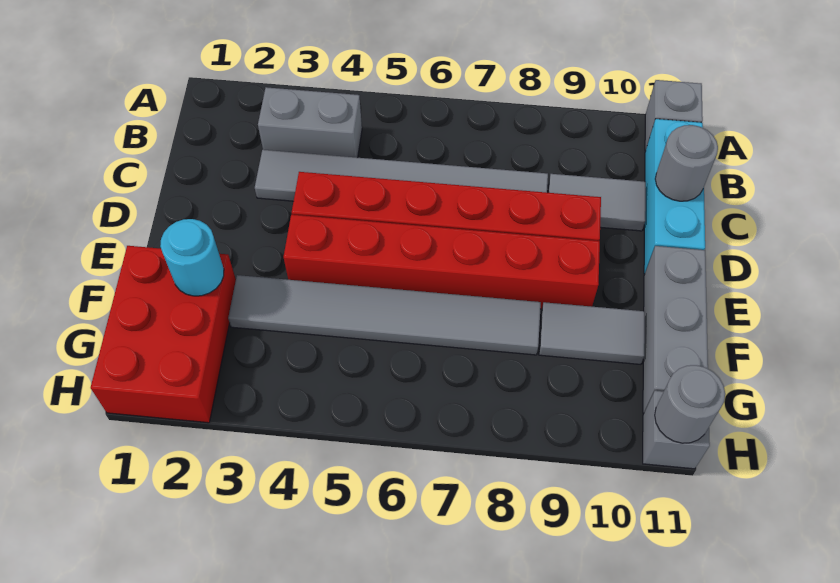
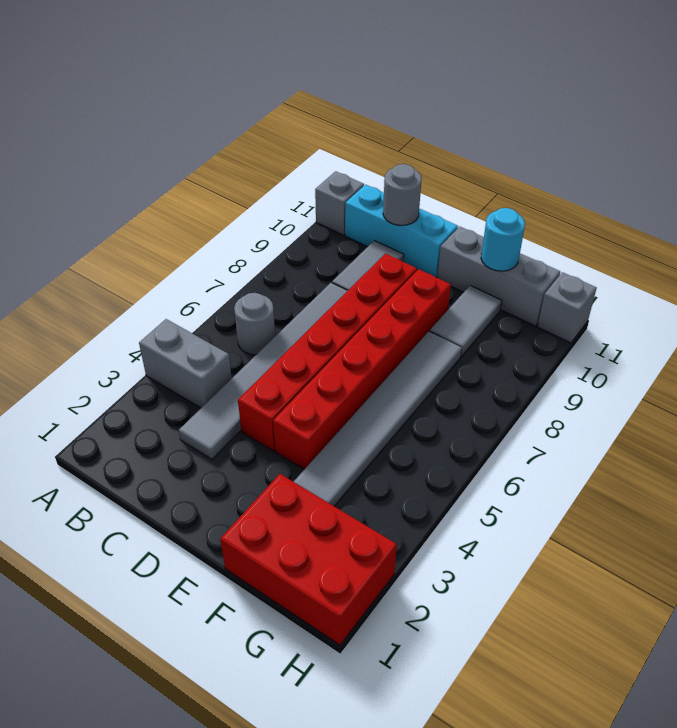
grey brick B3:B4 level 1 -> grey brick A4:B4 level 1
cyan round brick F2 level 2 -> cyan round brick F11 level 2
grey round brick H11 level 2 -> grey round brick B6 level 1

